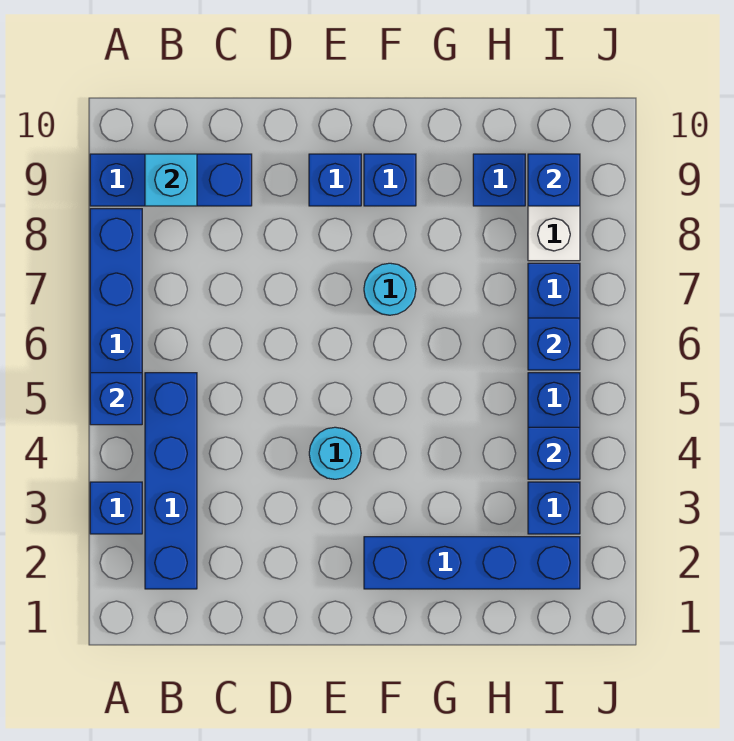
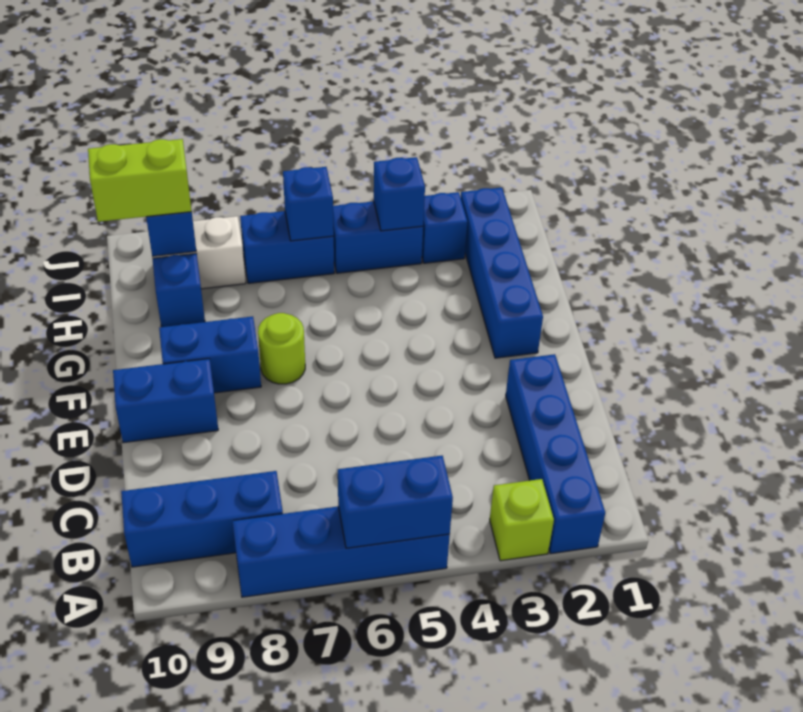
blue brick A3 level 1 -> lime brick A3 level 1
blue brick A5 level 2 -> blue brick A5:A6 level 2
blue brick A9:C9 level 1 -> blue brick B8:B10 level 1
blue brick B2:B5 level 1 -> blue brick A2:D2 level 1
cyan brick B9 level 2 -> none
cyan round brick E4 level 1 -> none
blue brick E9 level 1 -> blue brick E9:E10 level 1
cyan round brick F7 level 1 -> lime round brick F7 level 1
blue brick F9 level 1 -> blue brick F8:F9 level 1
none -> lime brick I9:I10 level 3

